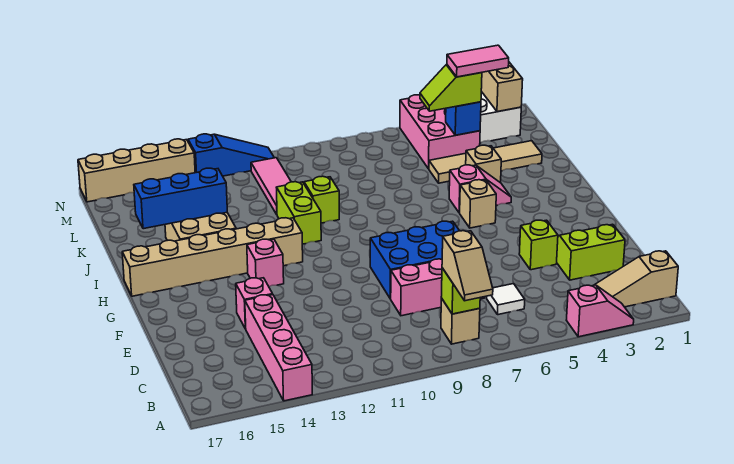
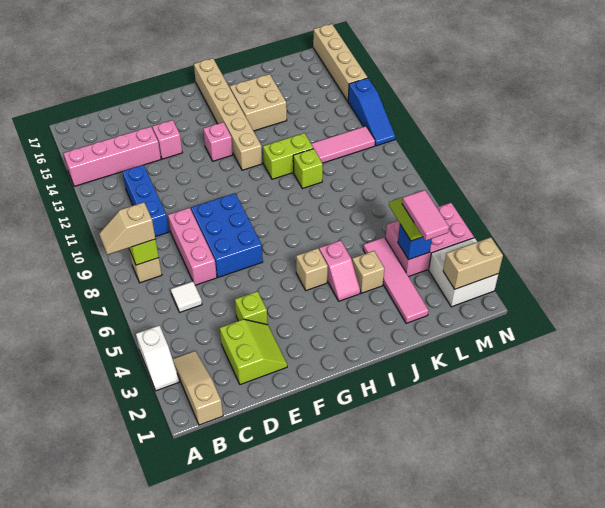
pink slope A3:A4 level 1 top 4 -> white slope A3:A4 level 1 top 4
blue brick J14:J16 level 2 -> blue brick C10:C12 level 1
tan tile K2:K5 level 1 -> pink tile K2:K5 level 1

